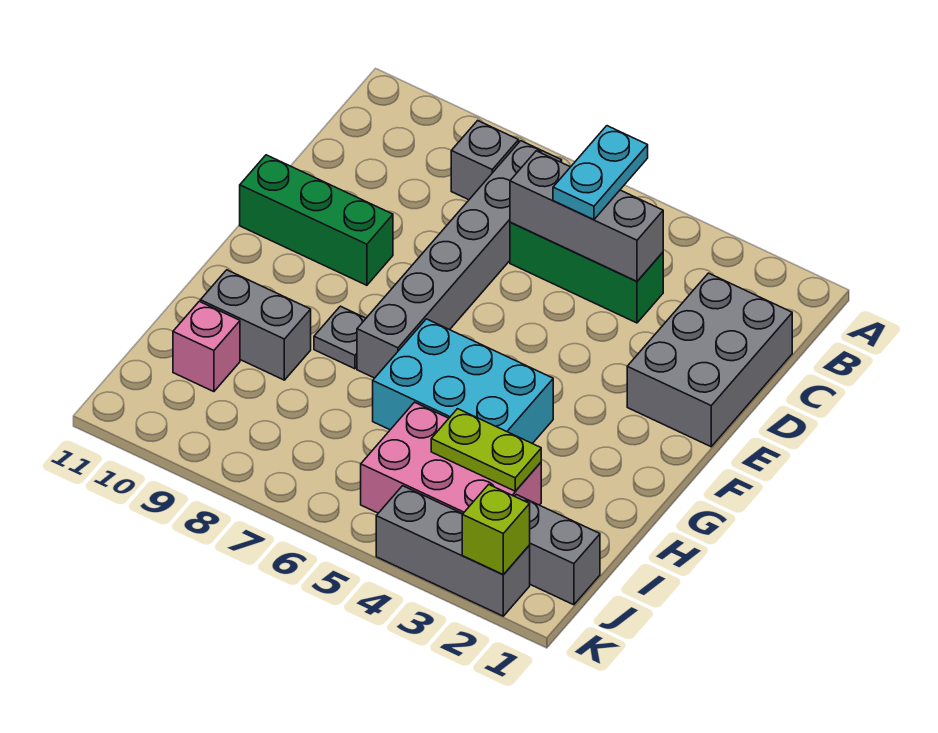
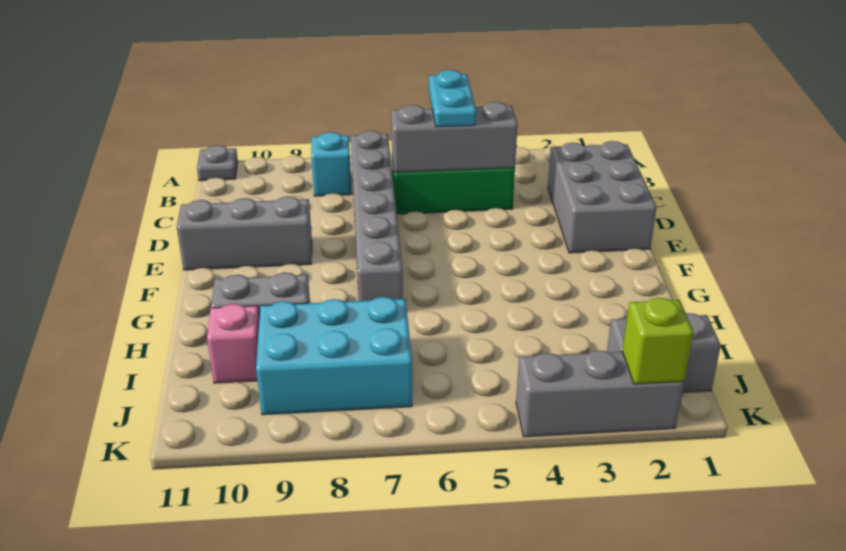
grey brick B8 level 1 -> cyan brick B8 level 1
green brick E9:E11 level 1 -> grey brick E9:E11 level 1
cyan brick G4:H6 level 1 -> cyan brick I7:J9 level 1
grey plate G8 level 1 -> grey plate A11 level 1
pink brick I3:J5 level 1 -> none
lime plate I3:I4 level 2 -> none

